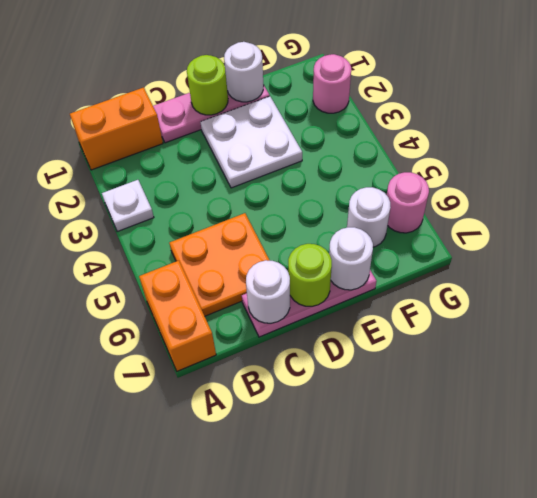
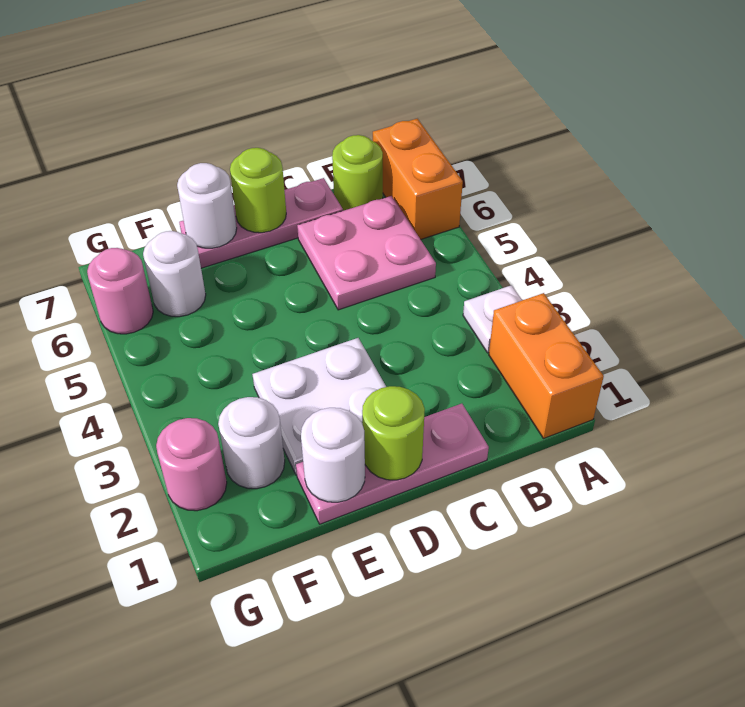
orange brick A1:B1 level 1 -> orange brick A1:A2 level 1
orange plate B5:C6 level 1 -> pink plate B5:C6 level 1
none -> lime round brick B7 level 1
white round brick C7 level 2 -> white round brick F2 level 1

